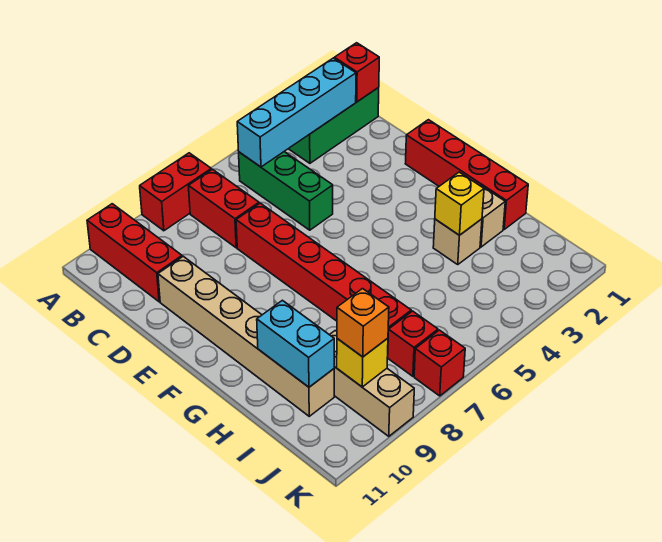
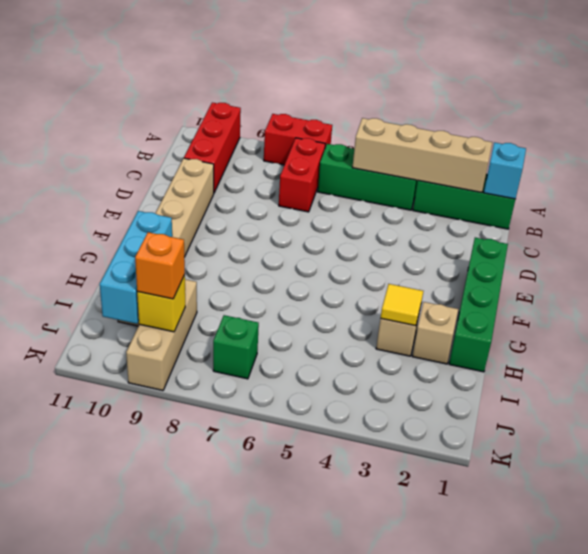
red brick B1 level 2 -> cyan brick B1 level 2
cyan brick B2:B5 level 2 -> tan brick B2:B5 level 2
green brick B5:D5 level 1 -> green brick B4:B6 level 1
red brick D7:I7 level 1 -> none
red brick E1:H1 level 1 -> green brick E1:H1 level 1
yellow brick H3 level 2 -> yellow tile H3 level 2
cyan brick H10:I10 level 2 -> cyan brick H10:J10 level 2
red brick J7 level 1 -> green brick J7 level 1
red brick K7 level 1 -> none

